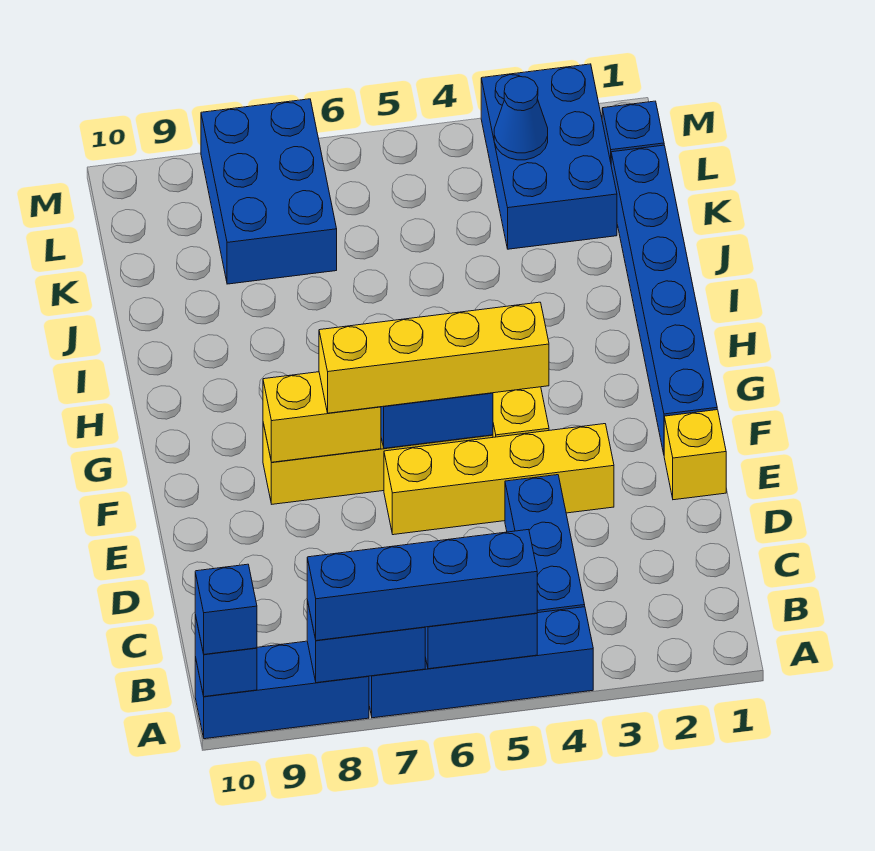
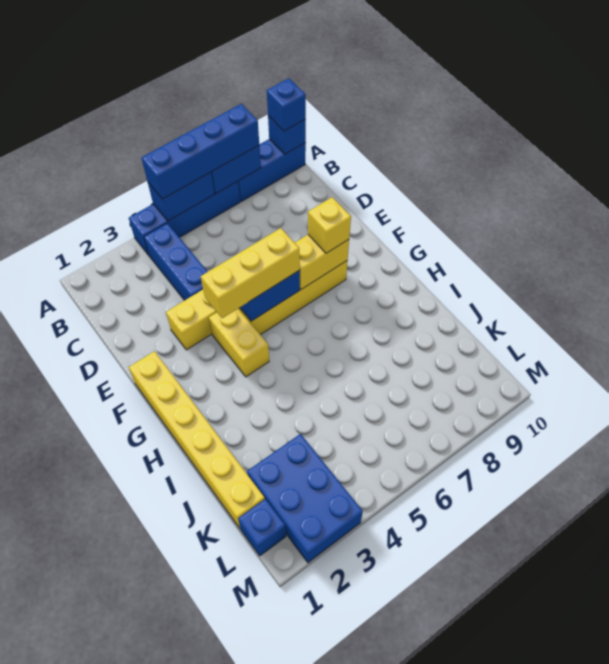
yellow brick E1 level 1 -> yellow brick F8 level 3
blue brick F1:K1 level 1 -> yellow brick F1:K1 level 1
yellow brick F4:F7 level 3 -> yellow brick F4:F6 level 3
blue brick K7:M8 level 1 -> none
blue cone L3 level 2 -> none

